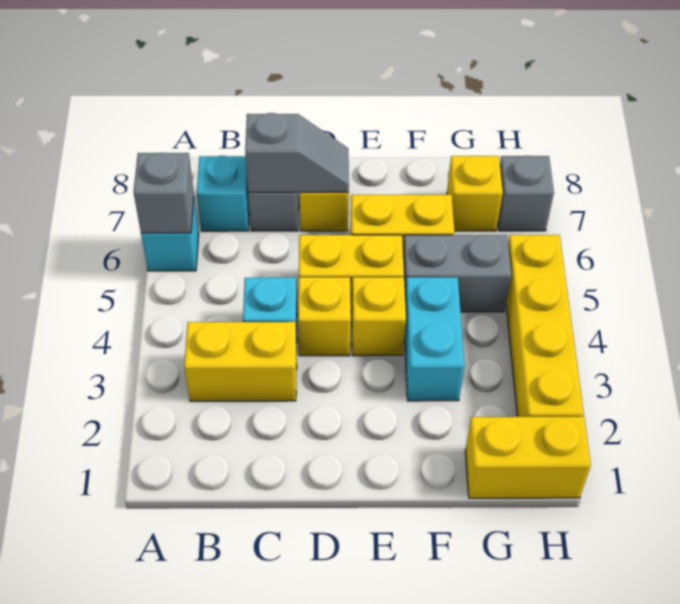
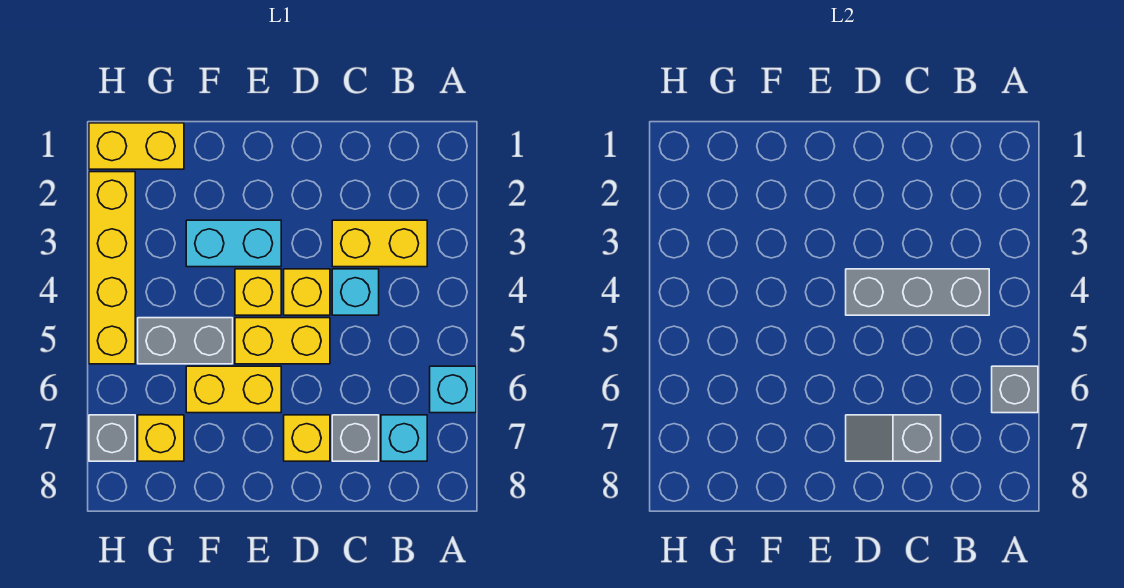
none -> grey brick B4:D4 level 2
cyan brick F3:F4 level 1 -> cyan brick E3:F3 level 1

